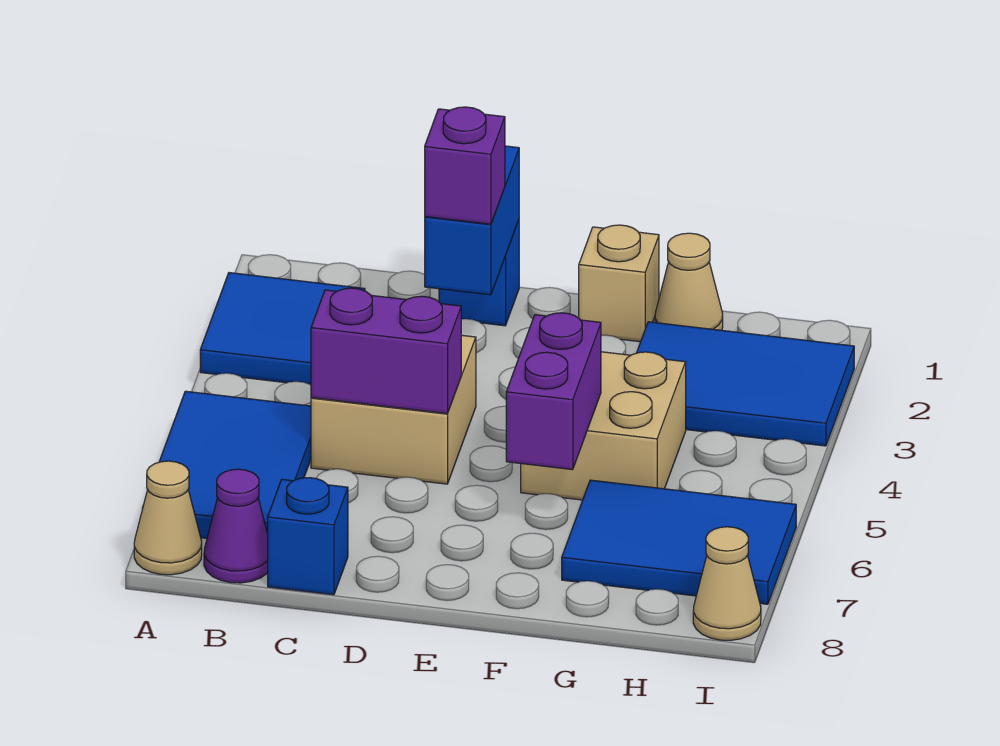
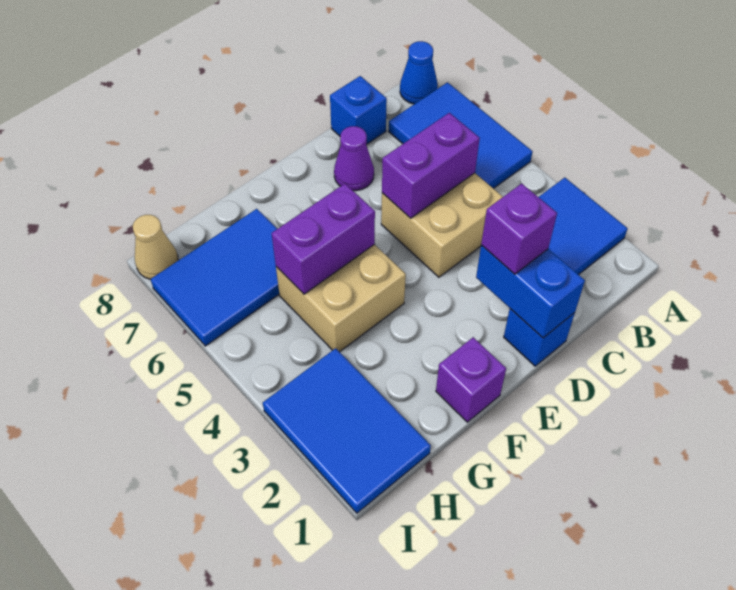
tan cone A8 level 1 -> blue cone A8 level 1
purple cone B8 level 1 -> purple cone D7 level 1
tan brick F1 level 1 -> purple brick F1 level 1
purple brick F5:F6 level 2 -> purple brick F5:G5 level 2
tan cone G1 level 1 -> none
blue tile G2:I3 level 1 -> blue tile H1:I3 level 1

